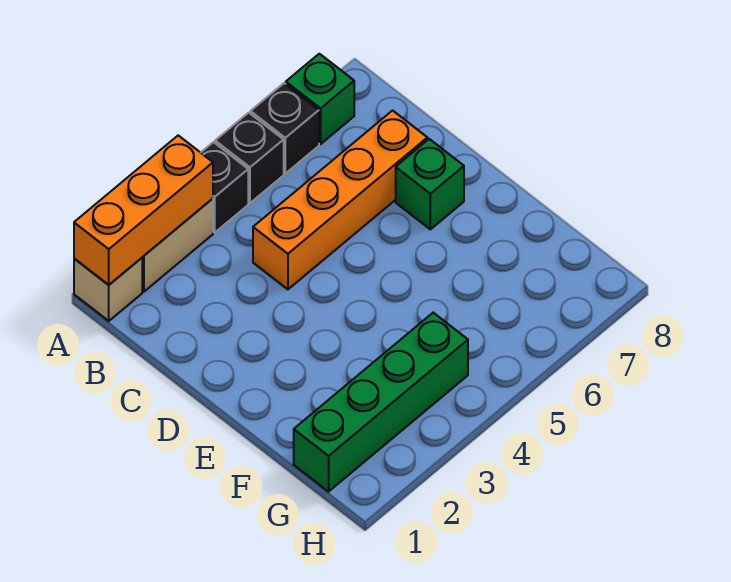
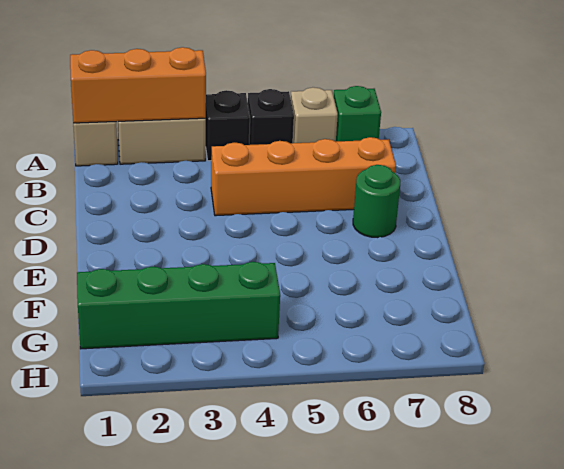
black brick A6 level 1 -> tan brick A6 level 1
green brick D7 level 1 -> green round brick D7 level 1

